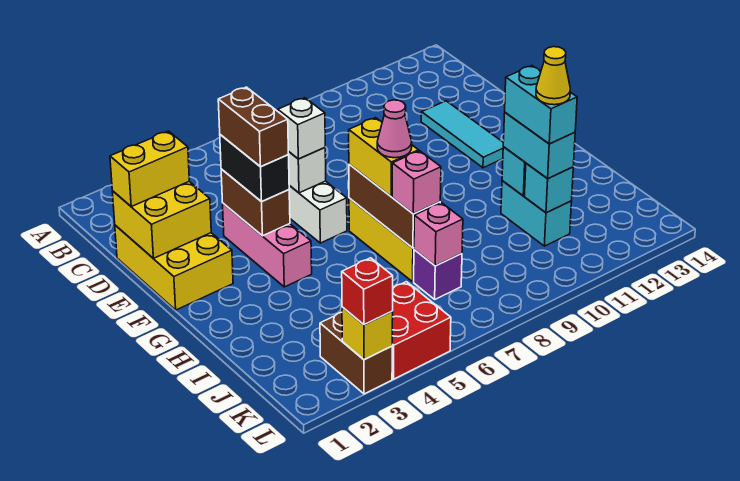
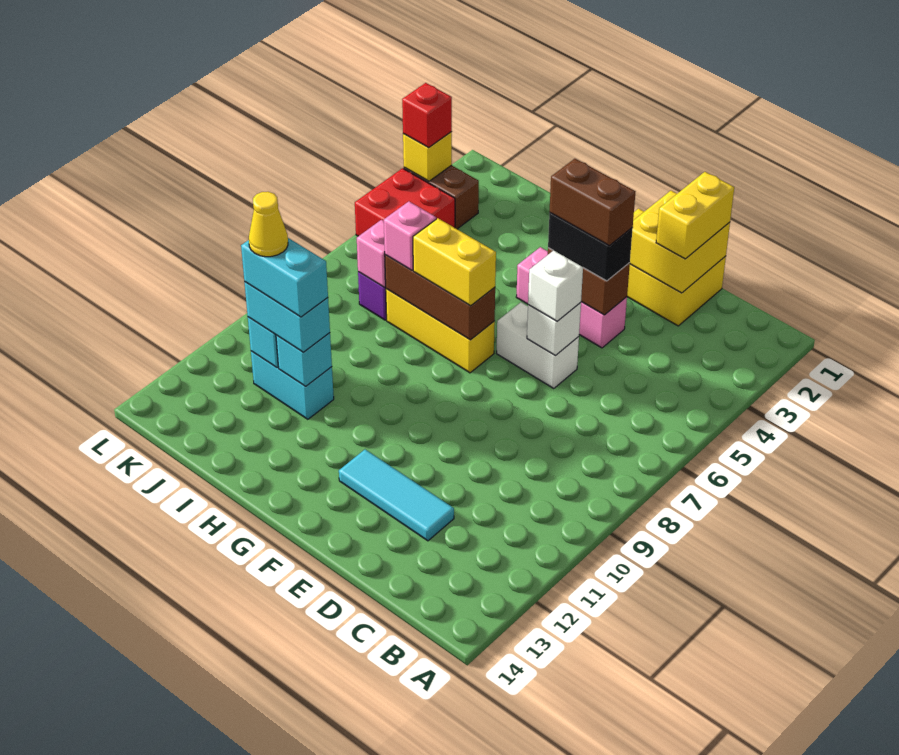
pink cone H7 level 4 -> none

